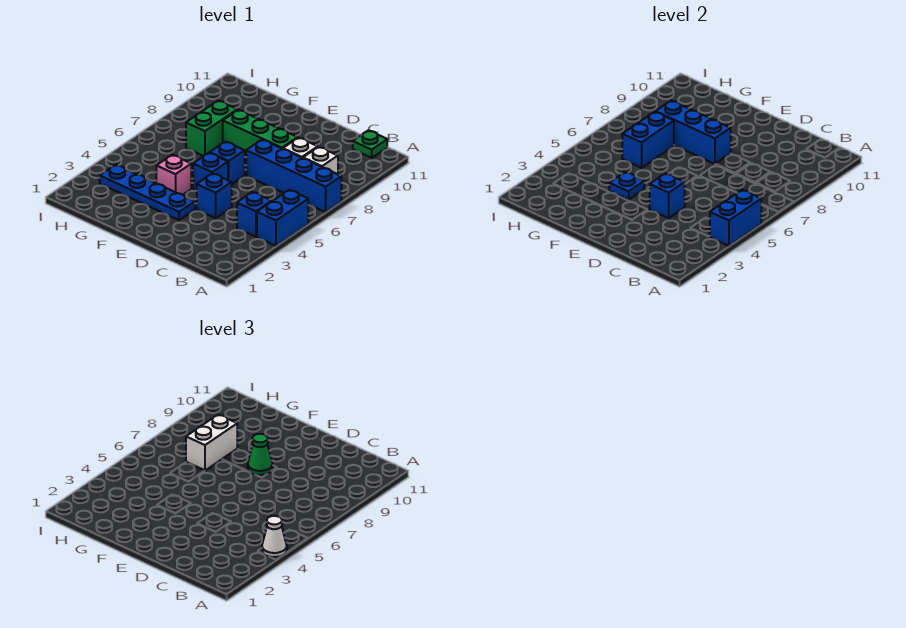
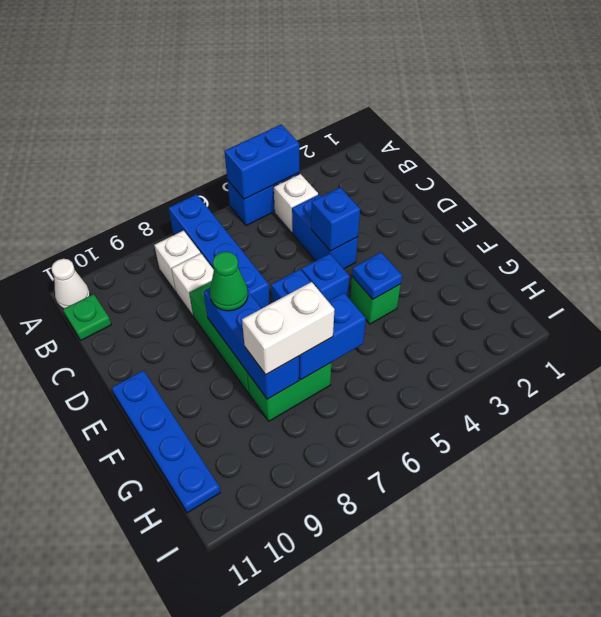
white cone A4 level 3 -> white cone A11 level 1
blue brick B4 level 1 -> white brick B4 level 1
blue brick D4 level 1 -> blue brick C4:D4 level 1
blue plate E3:H3 level 1 -> blue plate E11:H11 level 1
pink brick F4 level 1 -> green brick F4 level 1

